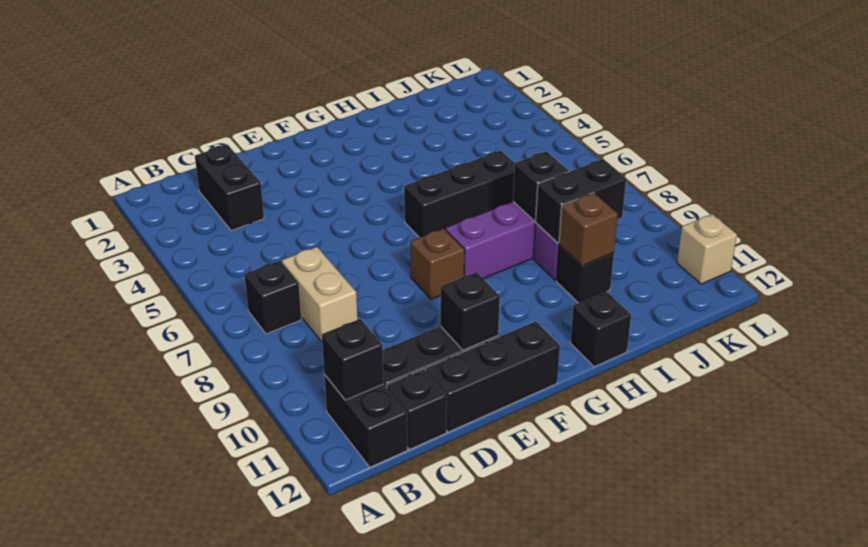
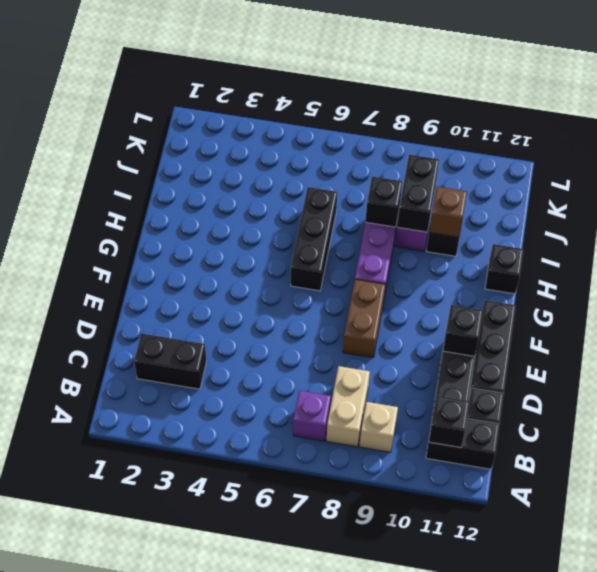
black brick B7 level 1 -> purple brick B7 level 1
tan brick C7:C8 level 1 -> tan brick B8:C8 level 1
brown brick F8 level 1 -> brown brick E8:F8 level 1
tan brick L11 level 1 -> tan brick B9 level 1

